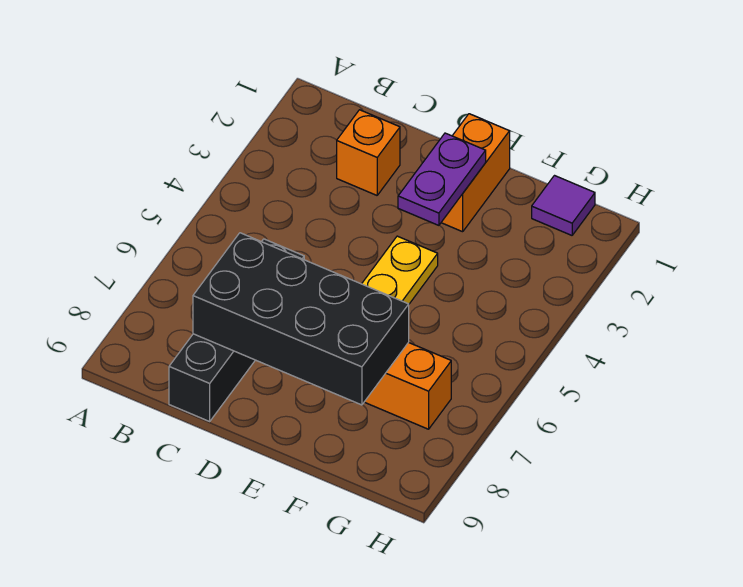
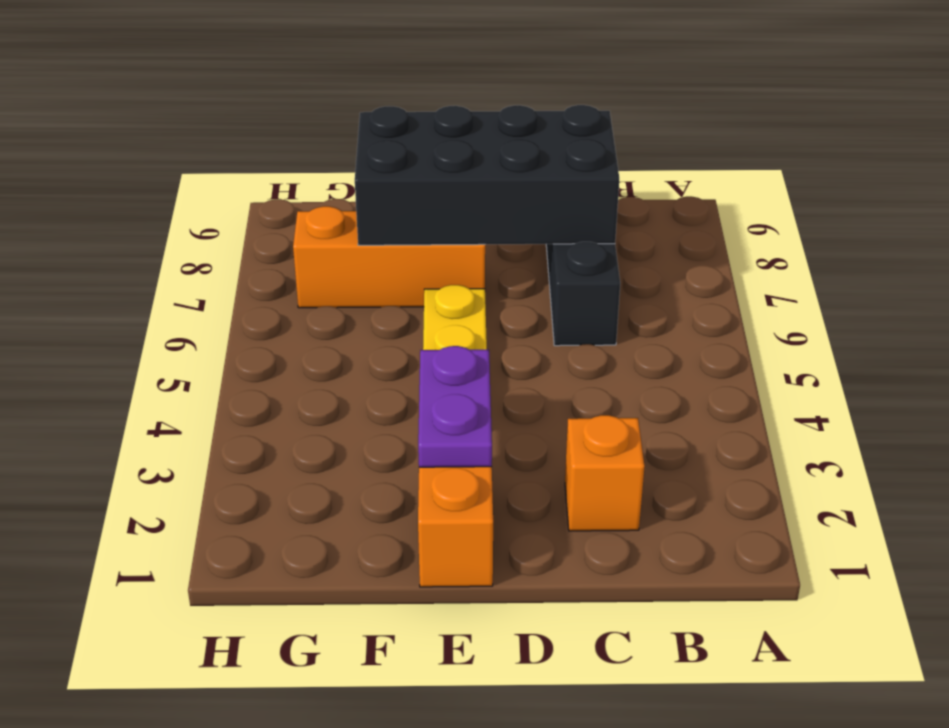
purple tile G1 level 1 -> none

